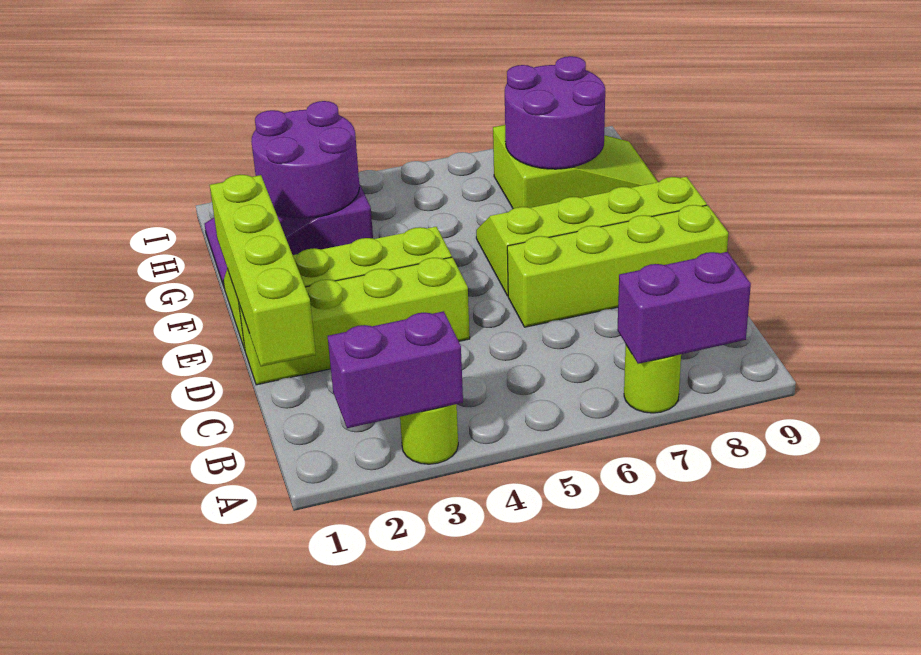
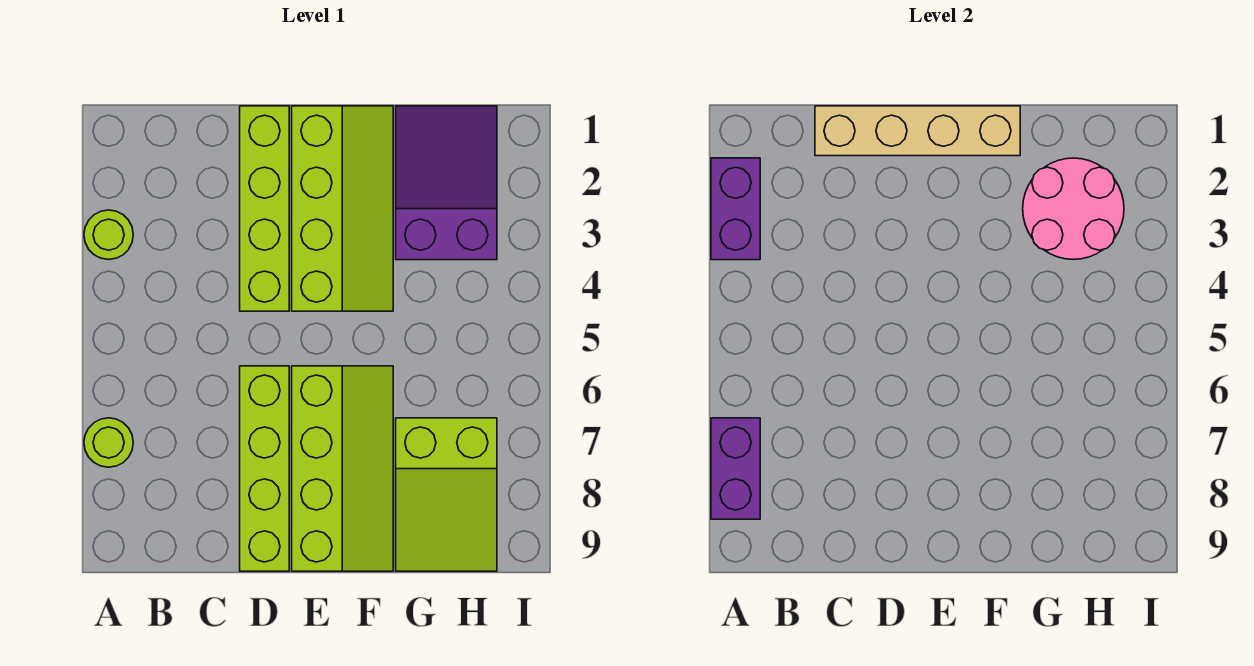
lime brick C1:F1 level 2 -> tan brick C1:F1 level 2
purple round brick G2:H3 level 2 -> pink round brick G2:H3 level 2
purple round brick G7:H8 level 2 -> none

